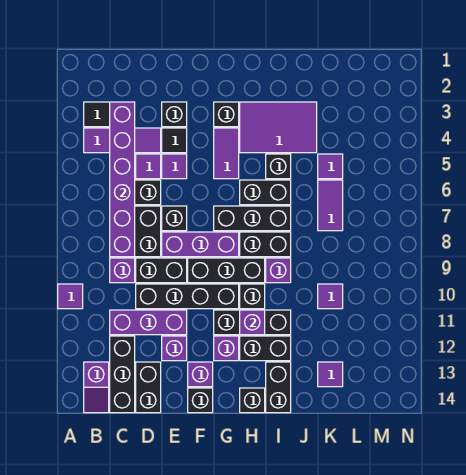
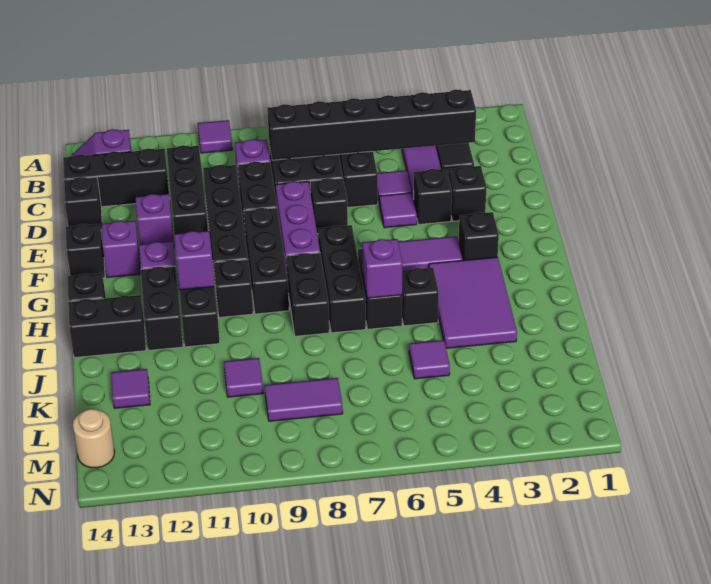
purple brick C3:C8 level 2 -> black brick C3:C8 level 2
purple brick C11:E11 level 1 -> black brick C11:E11 level 1
black brick D13:D14 level 1 -> black brick D14 level 1
black tile E4 level 1 -> black brick E4 level 1
purple brick I9 level 1 -> purple brick I6 level 2
purple tile K6:K7 level 1 -> purple tile L8:L9 level 1
none -> tan round brick M14 level 1

